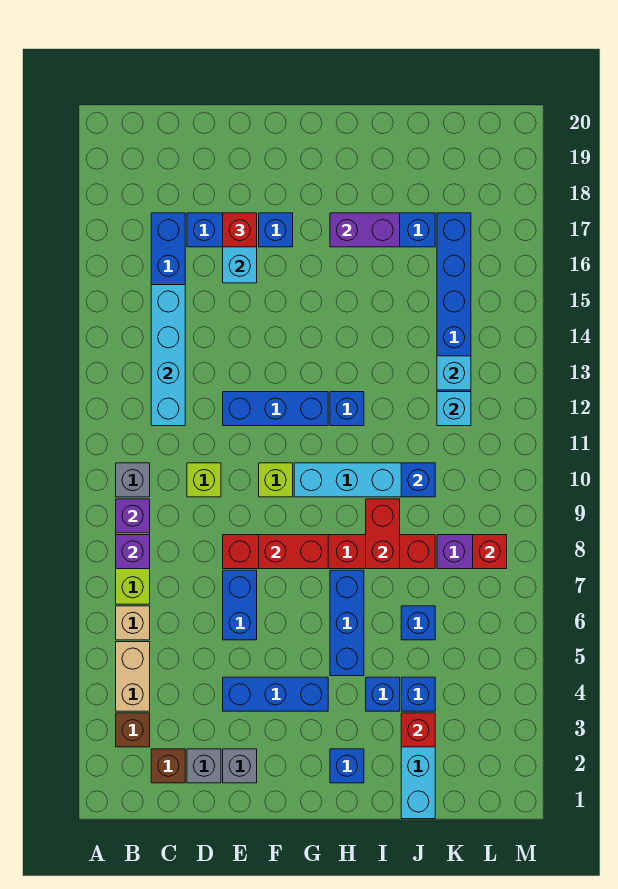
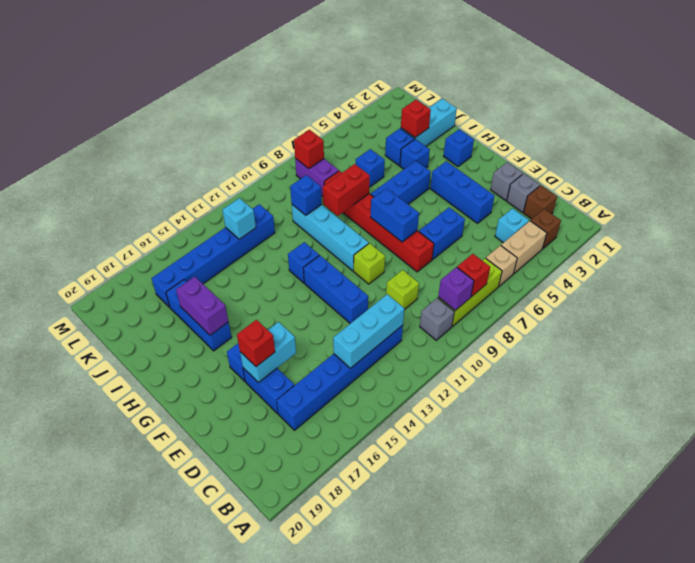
purple brick B8 level 2 -> red brick B8 level 2
cyan brick C12:C15 level 2 -> cyan brick C12:C14 level 2
red brick F8:G8 level 2 -> blue brick F8:G8 level 2
cyan brick K12 level 2 -> cyan brick C4 level 1

